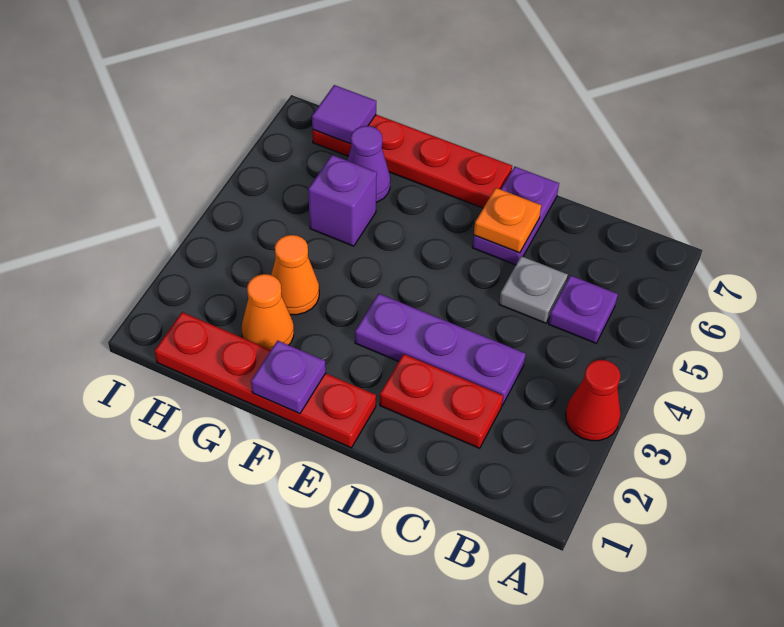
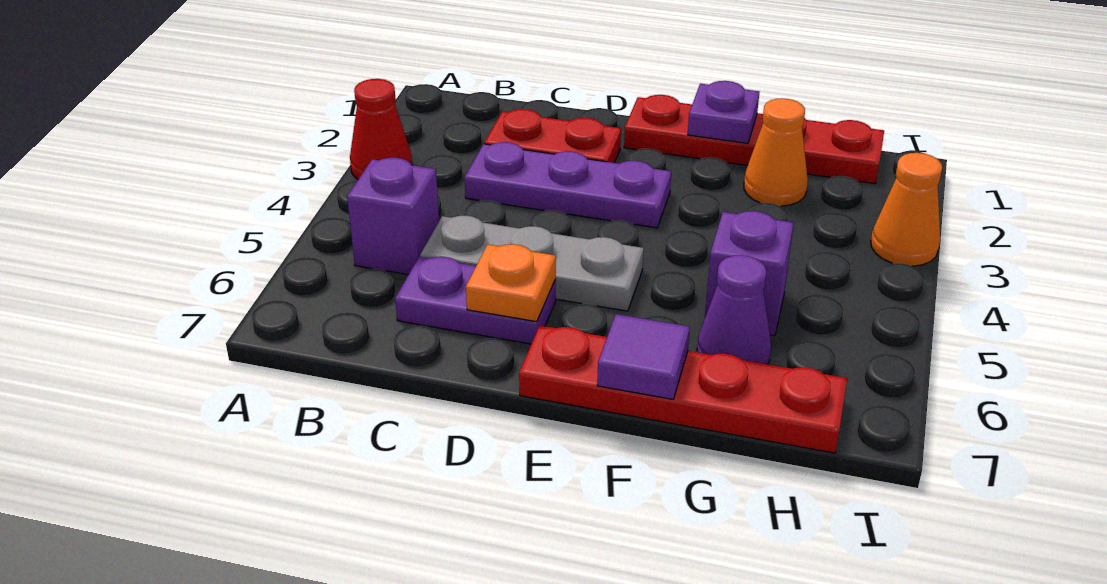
purple plate B5 level 1 -> purple brick B5 level 1
grey plate C5 level 1 -> grey plate C5:E5 level 1
purple plate D6:D7 level 1 -> purple plate C6:D6 level 1
orange cone G3 level 1 -> orange cone I3 level 1
purple tile H7 level 2 -> purple tile F7 level 2

